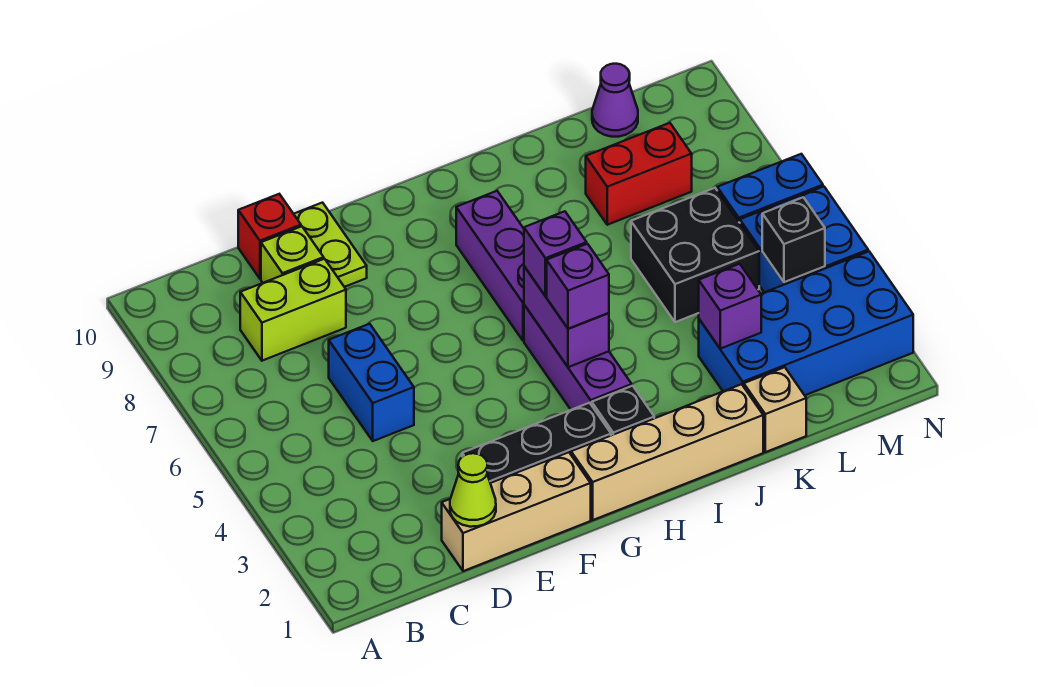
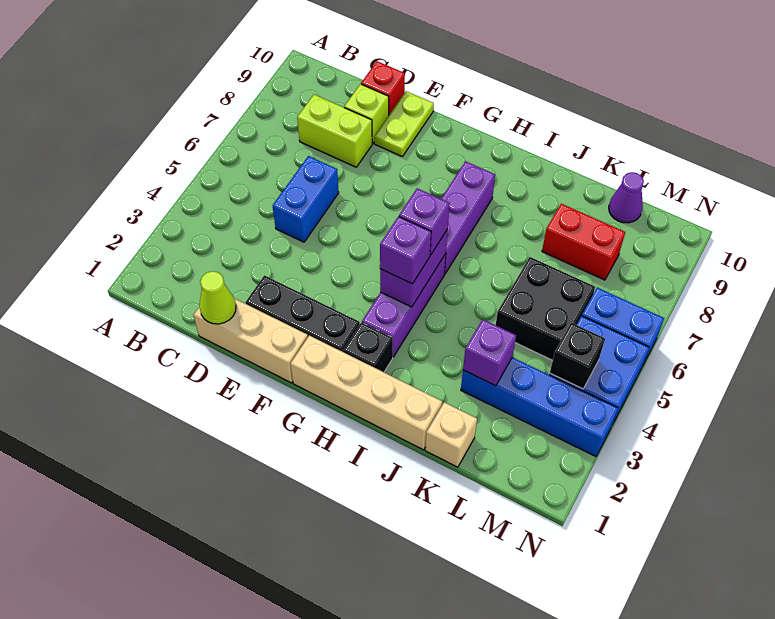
blue brick K2:N3 level 1 -> blue brick K3:N3 level 1

